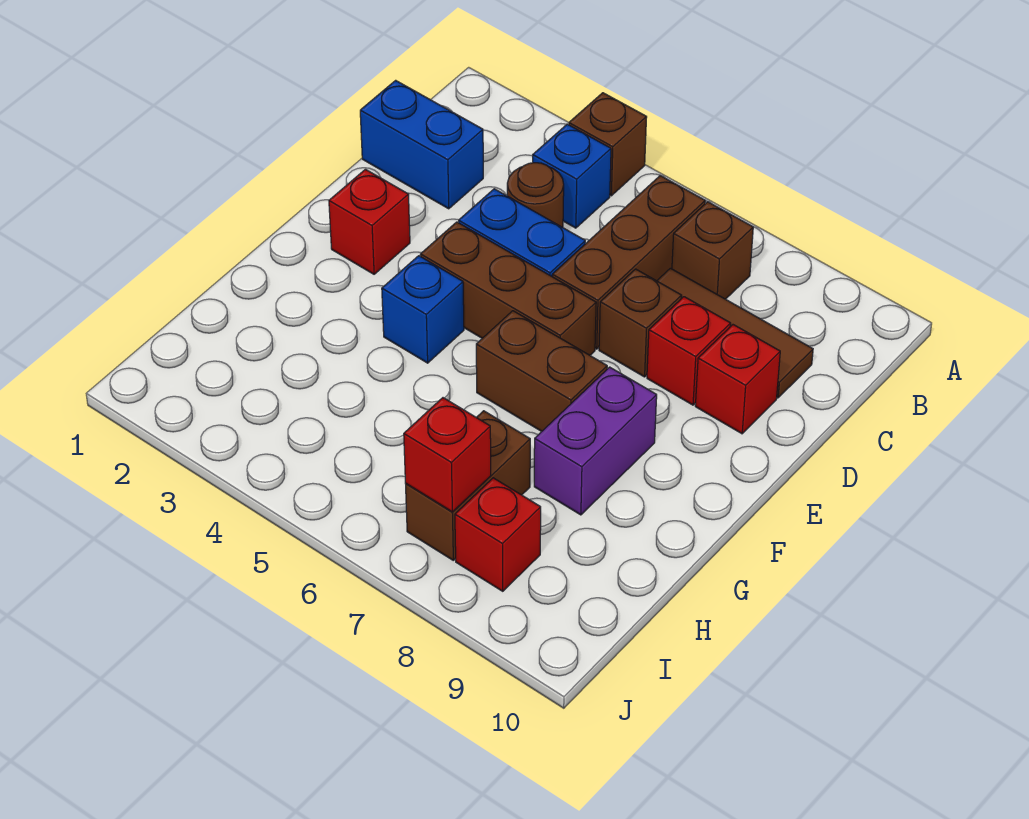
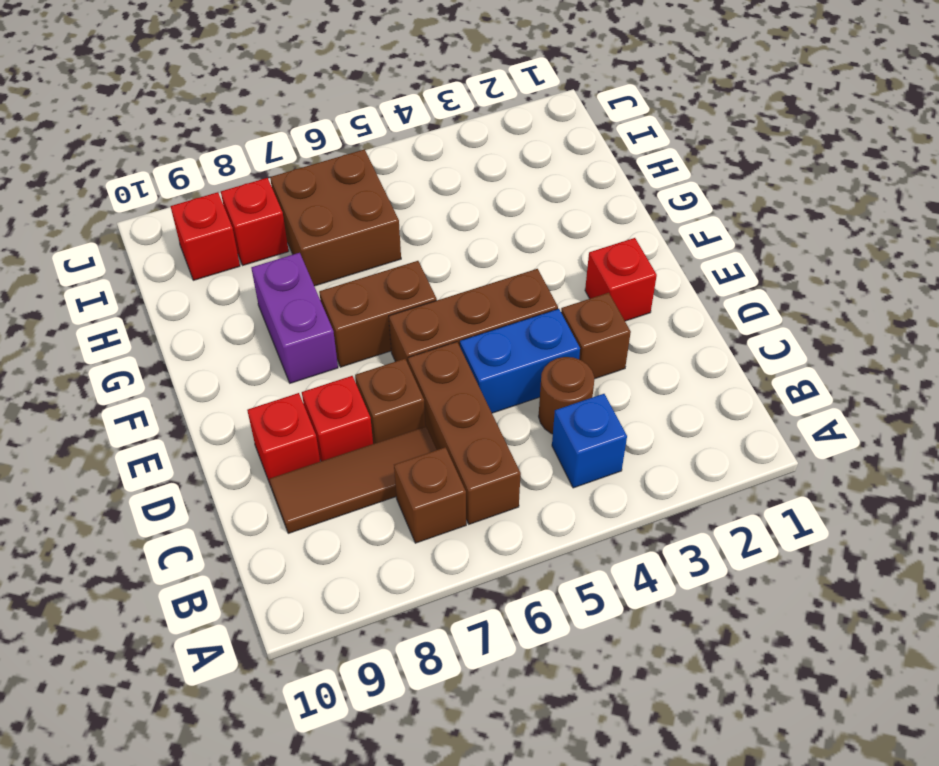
brown brick A4 level 1 -> brown brick D3 level 1
blue brick C1:C2 level 1 -> none
blue brick F4 level 1 -> none
brown brick H7:I7 level 1 -> brown brick H6:I7 level 1
red brick I7 level 2 -> red brick I9 level 1

